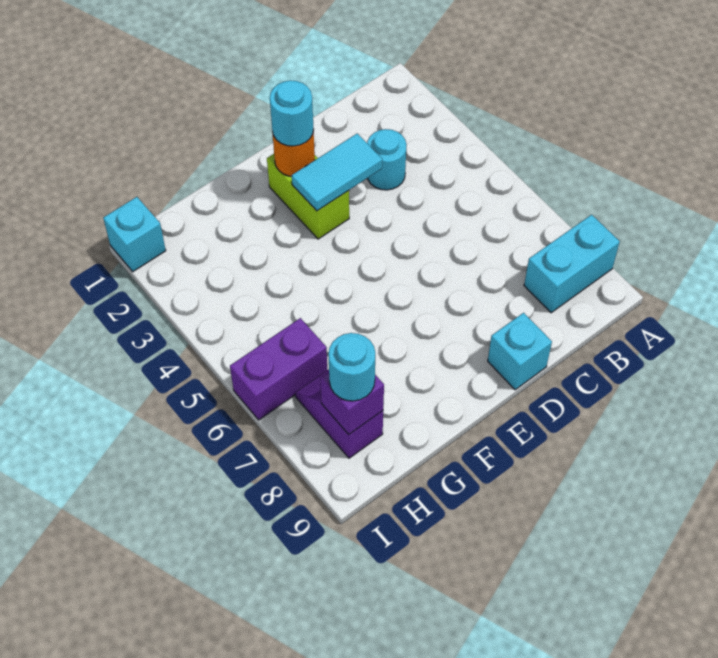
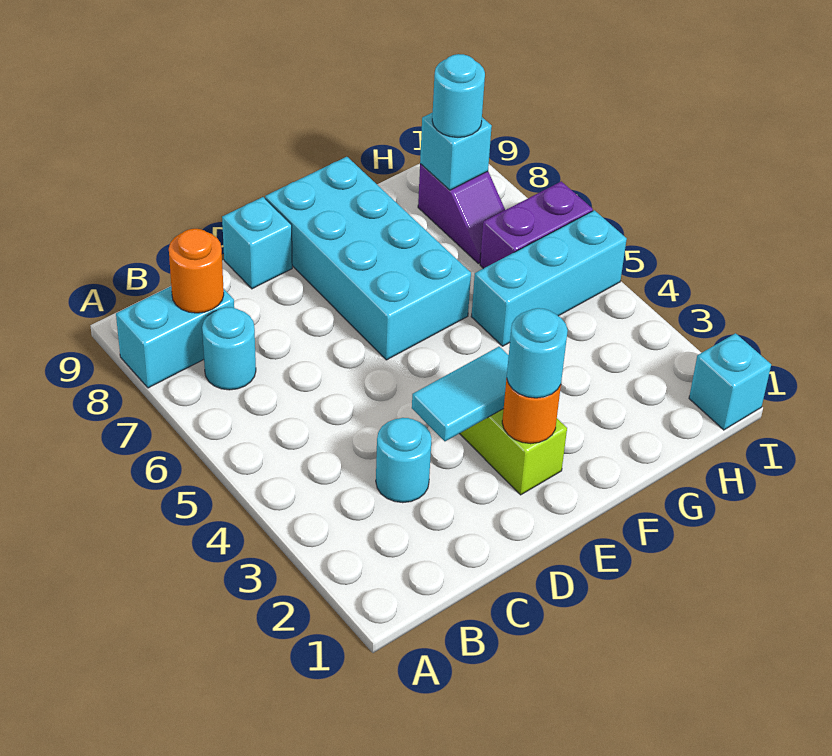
none -> cyan round brick B7 level 1
none -> orange round brick B8 level 2
none -> cyan brick E6:F9 level 1
none -> cyan brick G5:I5 level 1
purple brick H8 level 2 -> cyan brick H8 level 2

